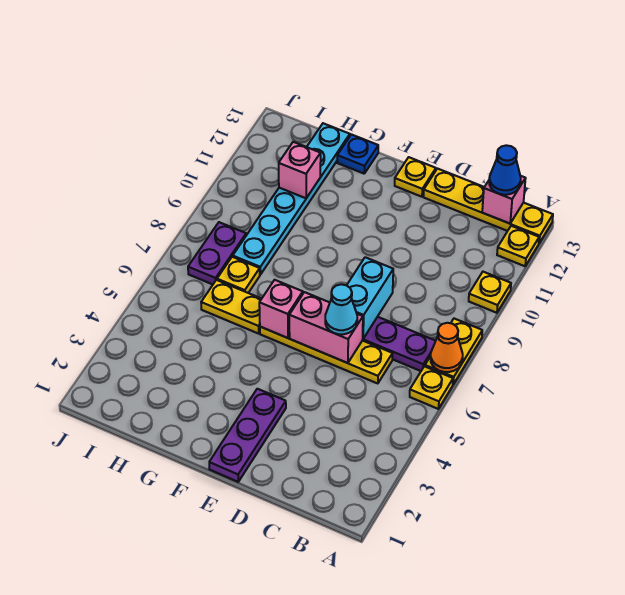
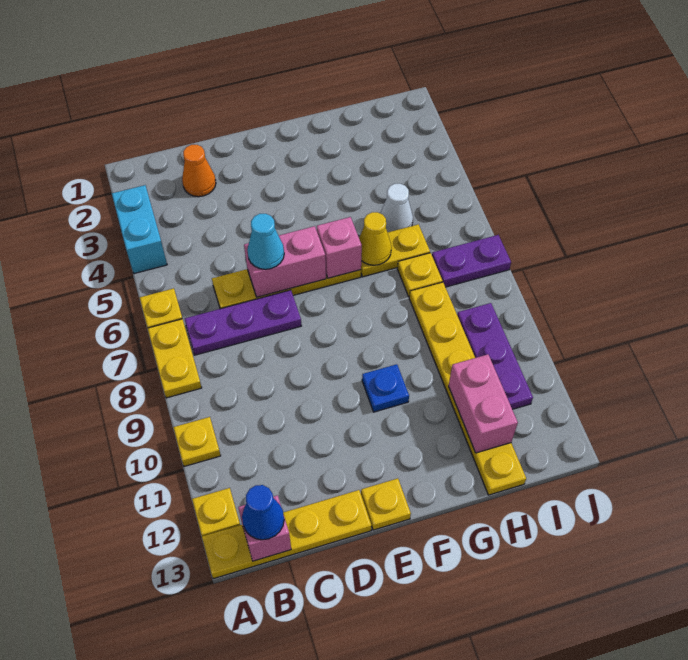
orange cone A7 level 2 -> orange cone C2 level 1
cyan brick D7:D8 level 2 -> cyan brick A3:A4 level 1
purple plate E1:E3 level 1 -> purple plate I9:I11 level 1
none -> yellow cone G6 level 2
blue plate G13 level 1 -> blue plate F10 level 1
none -> white cone H5 level 1
cyan plate H8:H13 level 1 -> yellow plate H8:H13 level 1
pink brick H11 level 2 -> pink brick H11:H12 level 2
purple plate I7:I8 level 1 -> purple plate I7:J7 level 1

